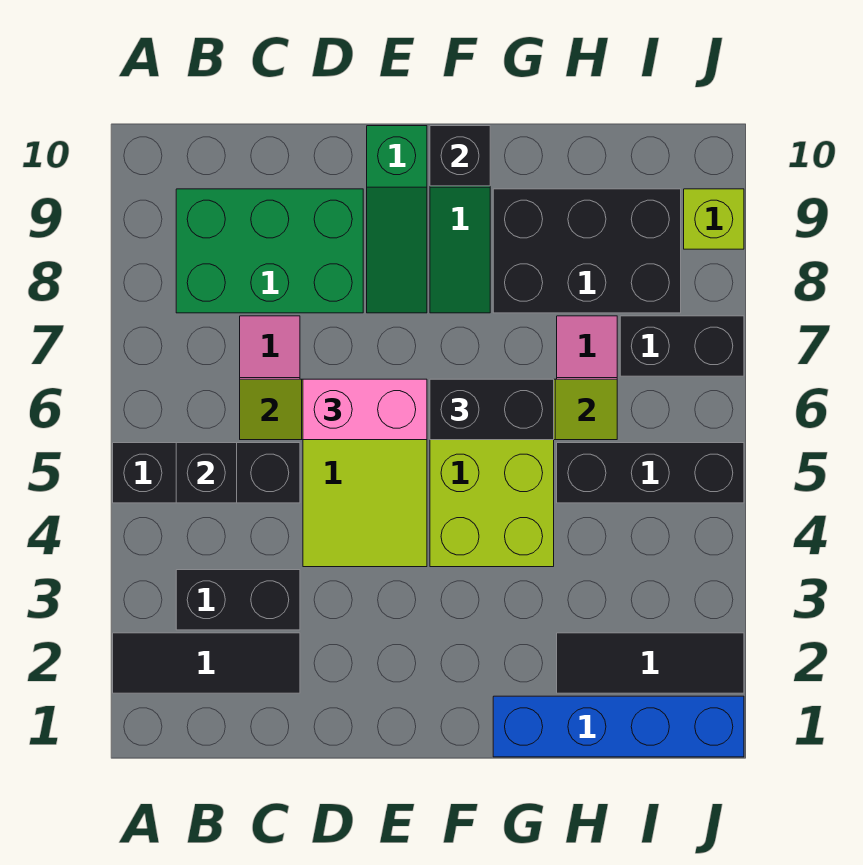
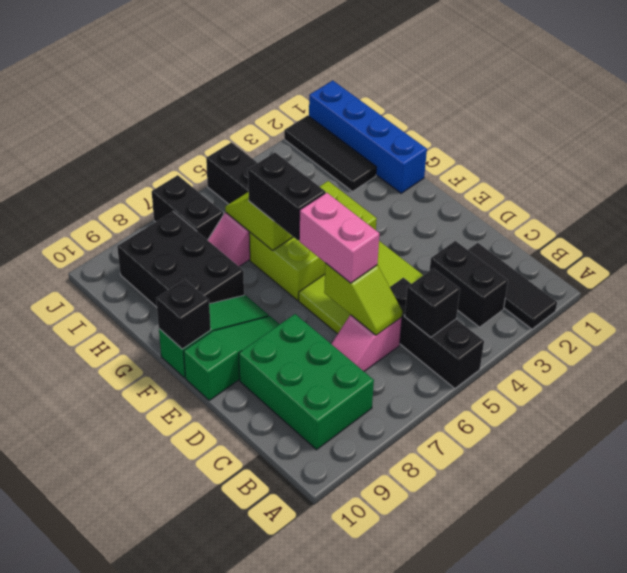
lime brick J9 level 1 -> none

